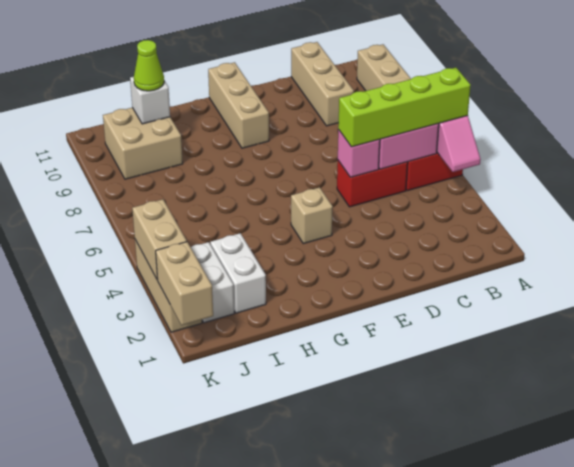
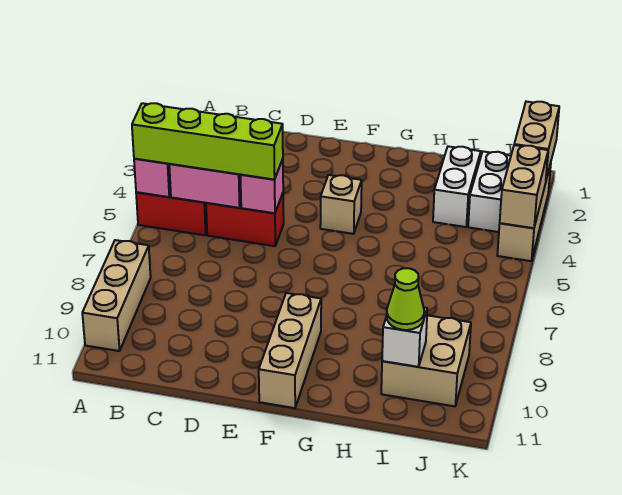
tan brick C9:C11 level 1 -> none

